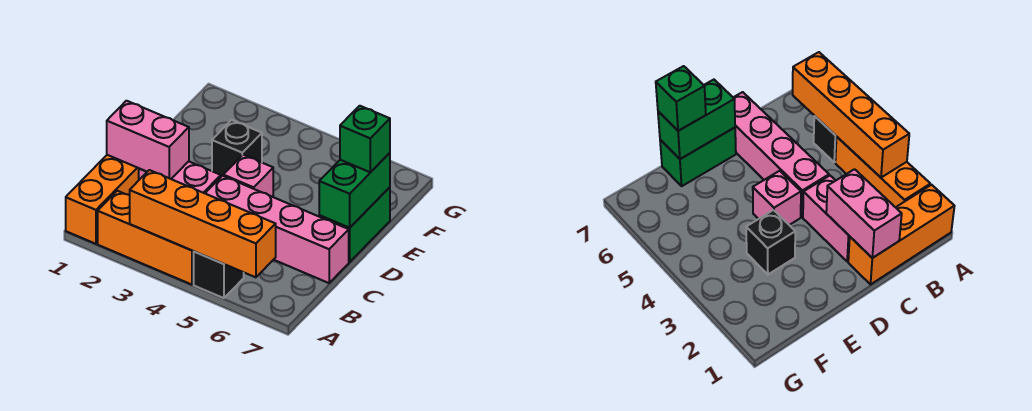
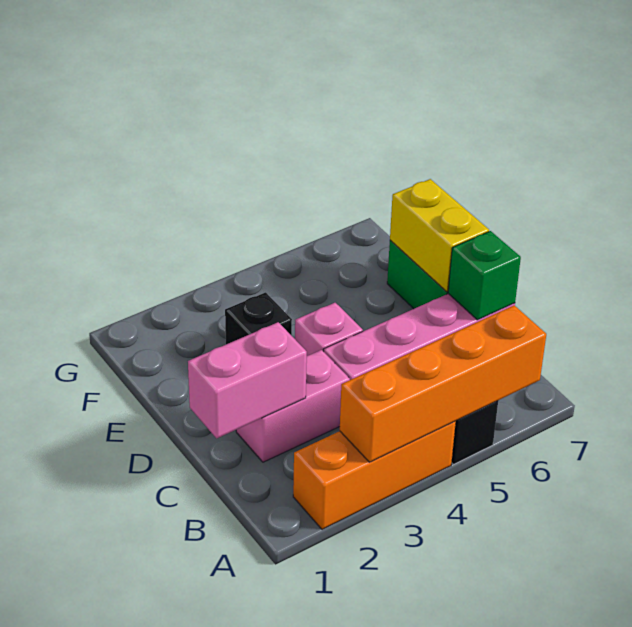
orange brick A1:C1 level 1 -> none
green brick D7:E7 level 2 -> yellow brick D7:E7 level 2
green brick E7 level 3 -> green brick C7 level 2

